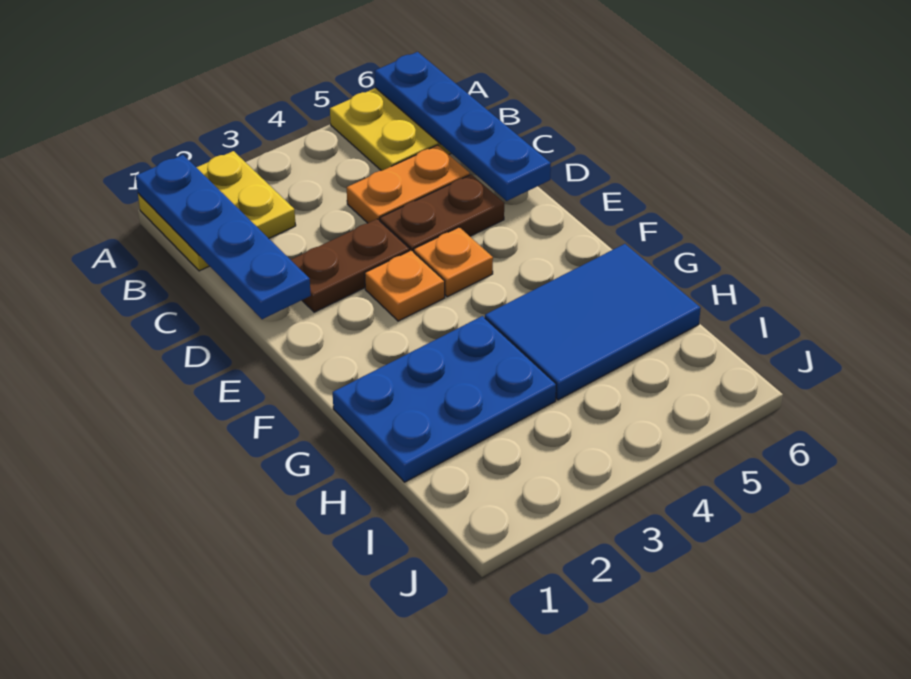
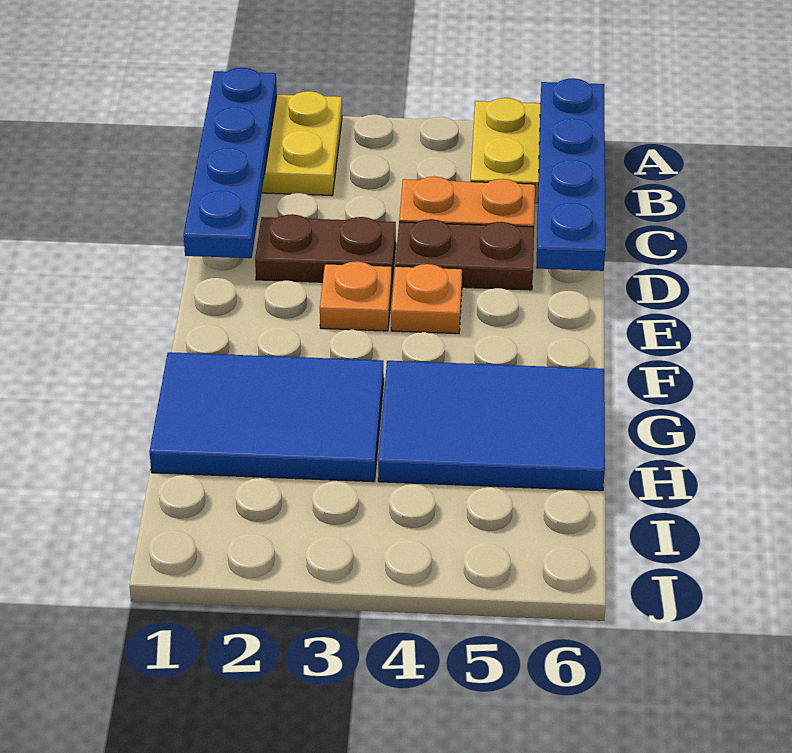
blue plate G1:H3 level 1 -> blue tile G1:H3 level 1

